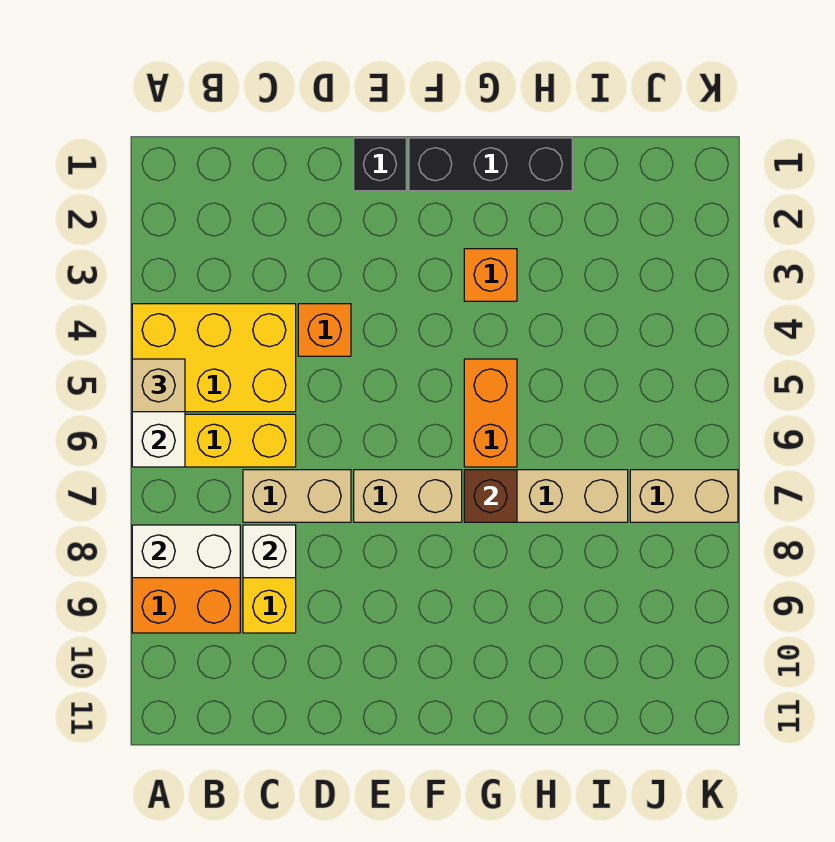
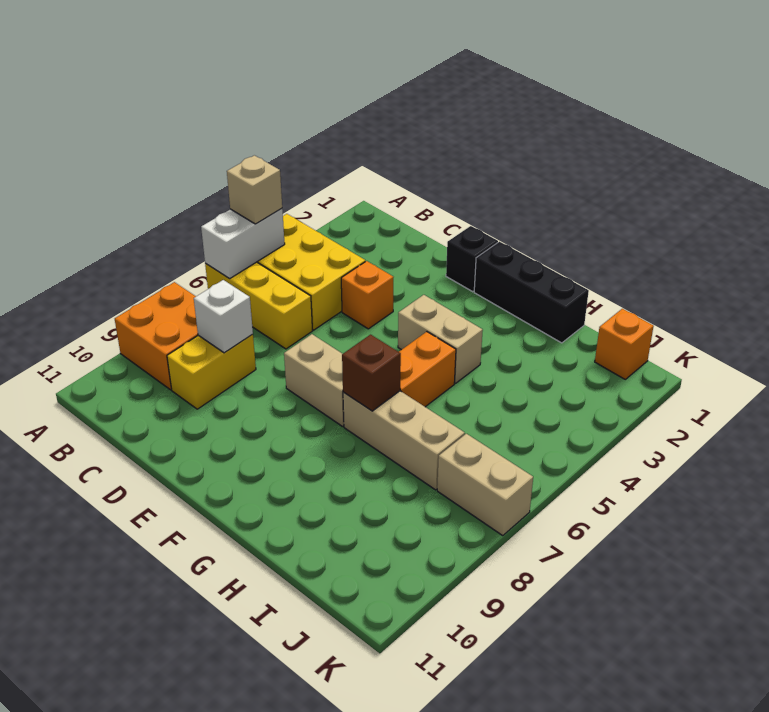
white brick A8:B8 level 2 -> none
tan brick C7:D7 level 1 -> tan brick F4:G4 level 1
orange brick G3 level 1 -> orange brick J1 level 1

